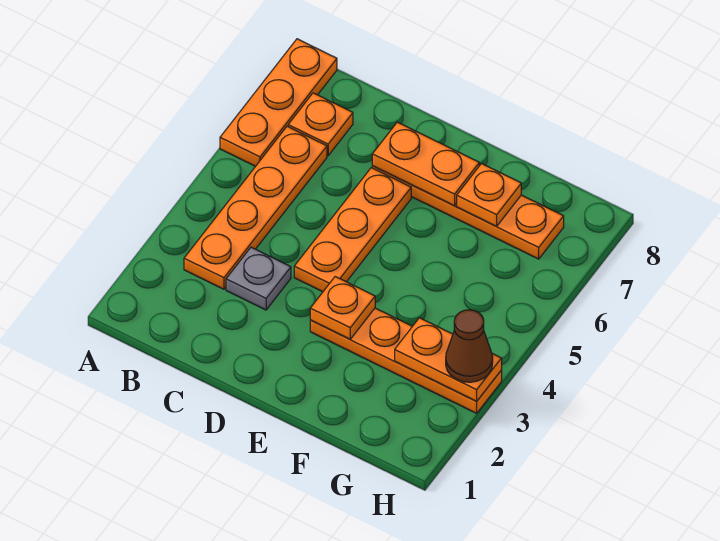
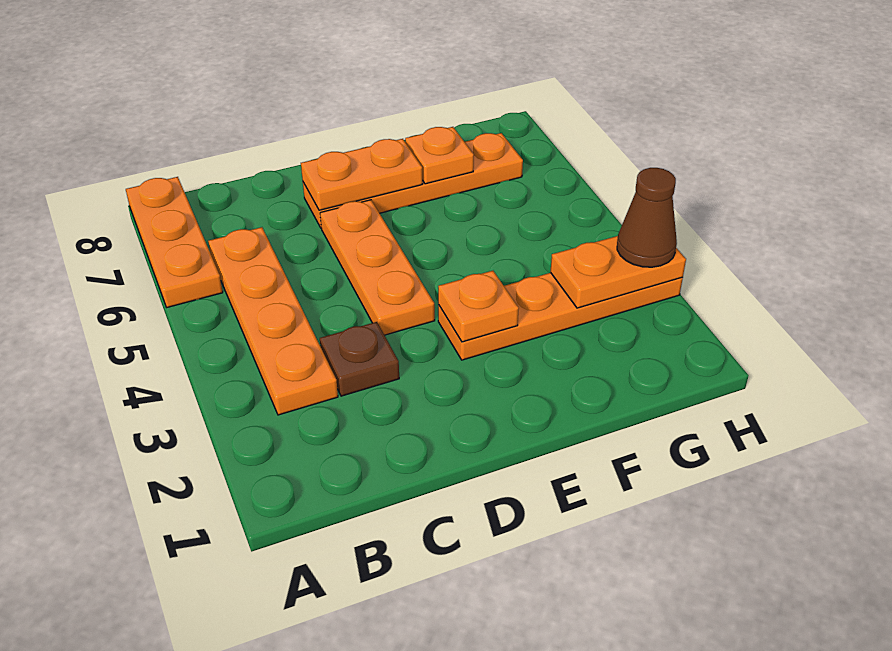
orange plate B7 level 1 -> none
grey plate C3 level 1 -> brown plate C3 level 1

